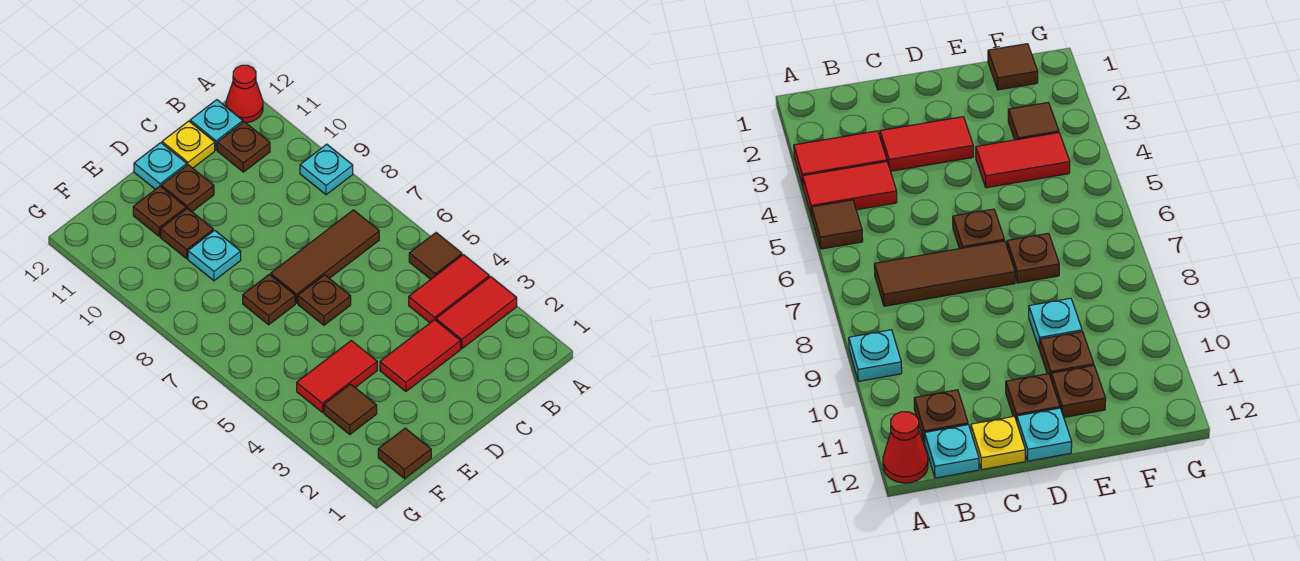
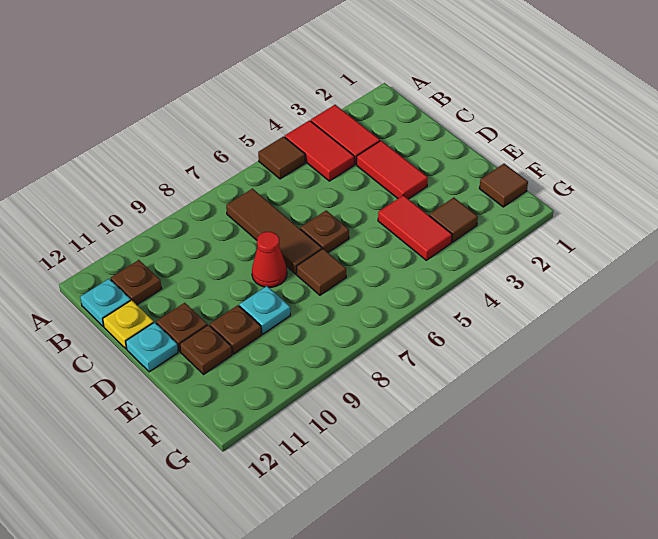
cyan plate A9 level 1 -> none
red cone A12 level 1 -> red cone D8 level 1
brown plate E7 level 1 -> brown tile E7 level 1

